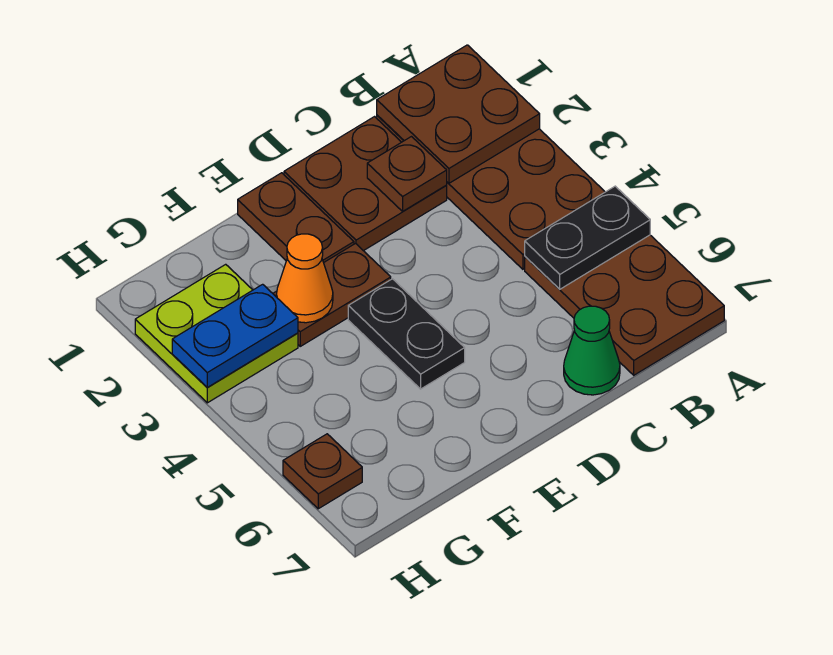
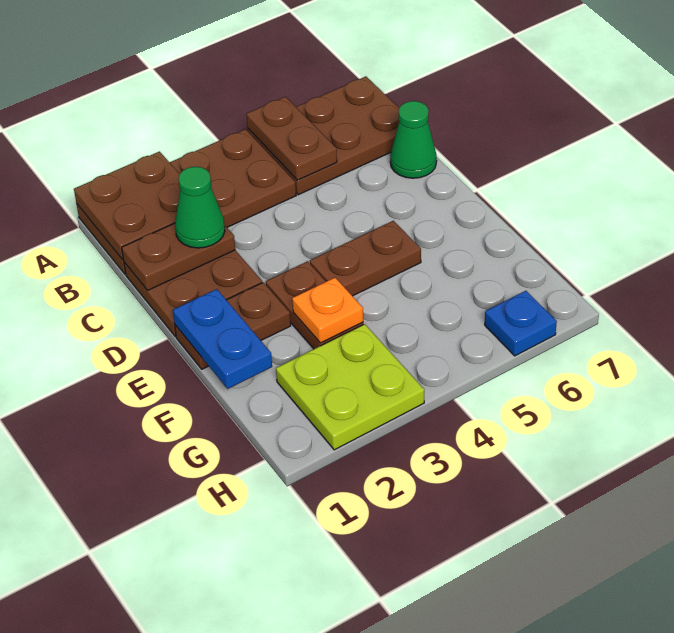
black plate A5:B5 level 2 -> brown plate A5:B5 level 2
brown plate C2 level 2 -> brown plate C1:C2 level 2
none -> green cone C2 level 3
black plate E4:E5 level 1 -> brown plate E4:E5 level 1
orange cone F3 level 2 -> orange plate F3 level 2
blue plate G3:H3 level 2 -> blue plate E1:F1 level 2
brown plate H6 level 1 -> blue plate H6 level 1

